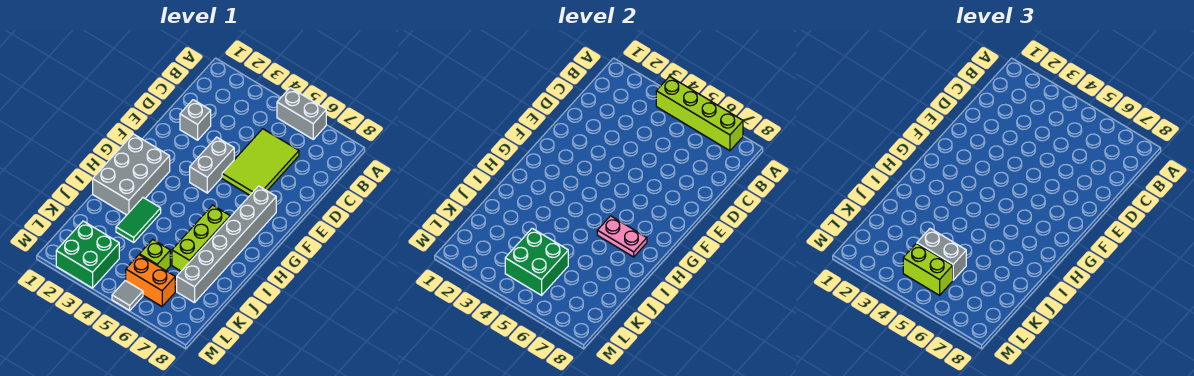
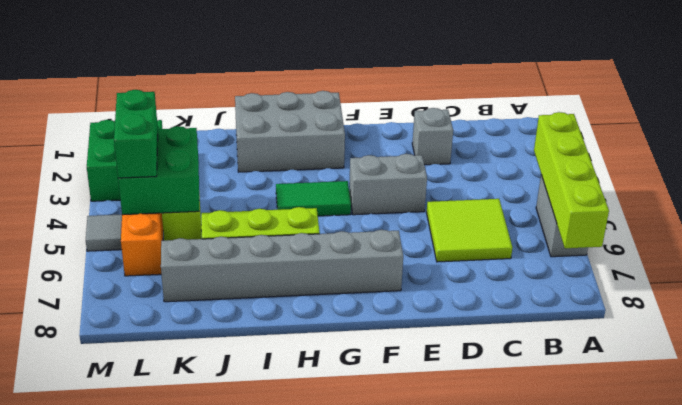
lime tile C5:E6 level 1 -> lime tile C5:D6 level 1
pink plate H6:H7 level 2 -> none
green tile I3:J3 level 1 -> green tile G4:H4 level 1
grey brick K4:K5 level 3 -> none
lime brick L4:L5 level 3 -> green brick L4:L5 level 3

